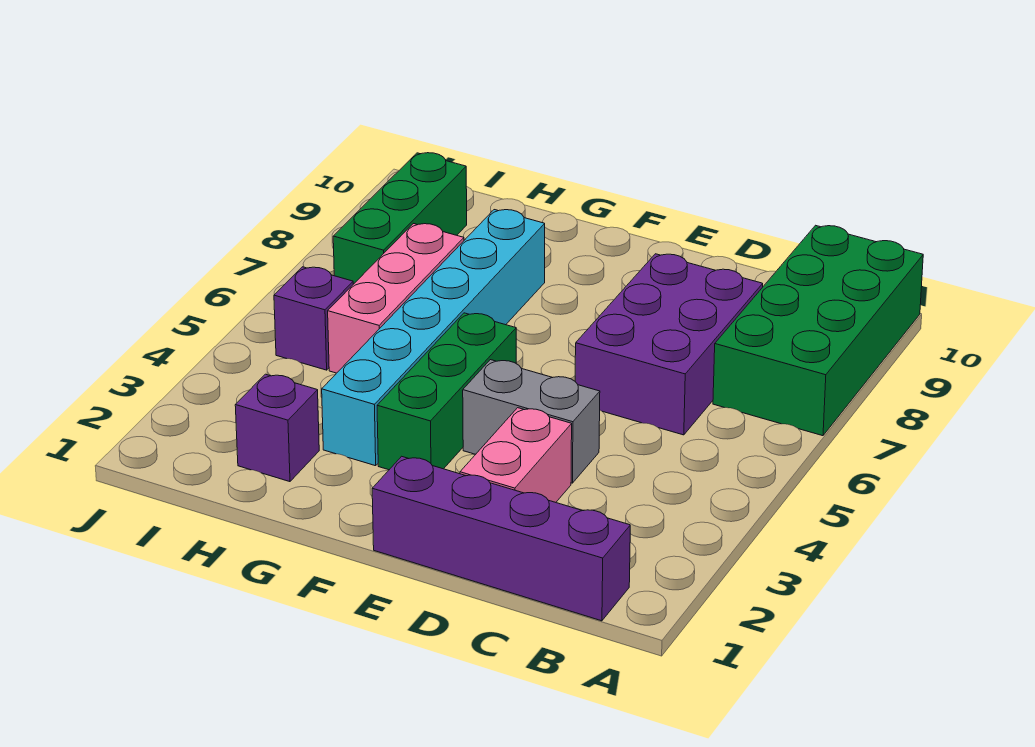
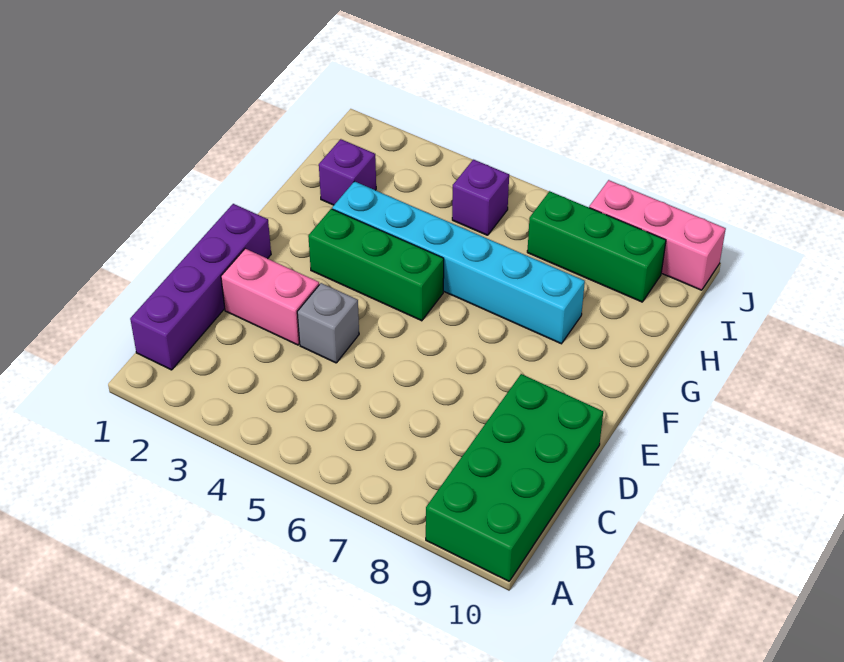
green brick A7:B10 level 1 -> green brick A9:D10 level 1
purple brick C6:D8 level 1 -> none
grey brick D4:E4 level 1 -> grey brick D4 level 1
pink brick H5:H7 level 1 -> pink brick J8:J10 level 1

